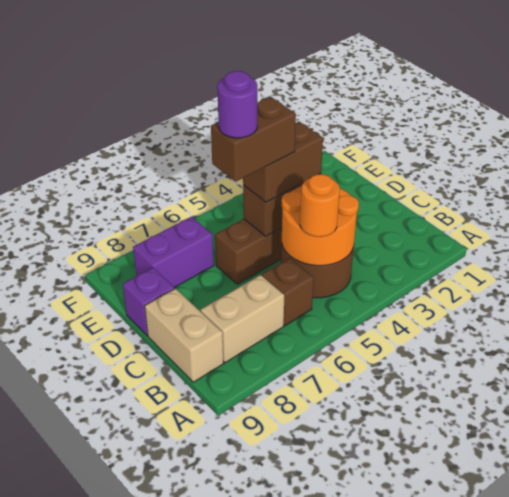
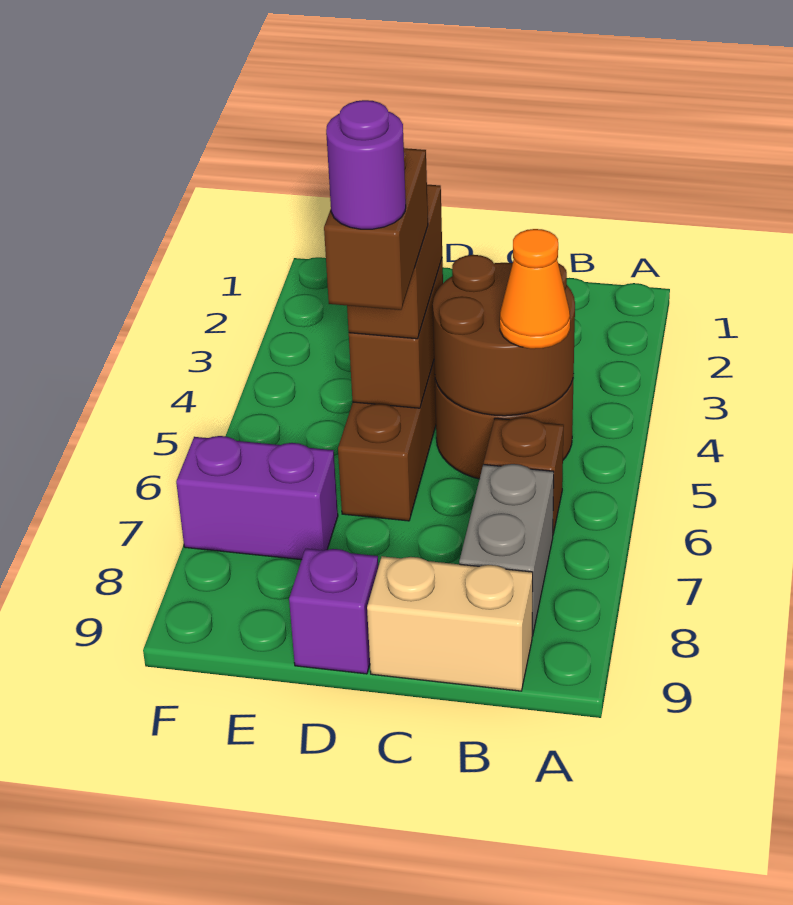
orange round brick B4:C5 level 2 -> brown round brick B4:C5 level 2
orange round brick B5 level 3 -> orange cone B5 level 3
tan brick B7:B8 level 1 -> grey brick B7:B8 level 1
purple brick E7:E8 level 1 -> purple brick E7:F7 level 1

